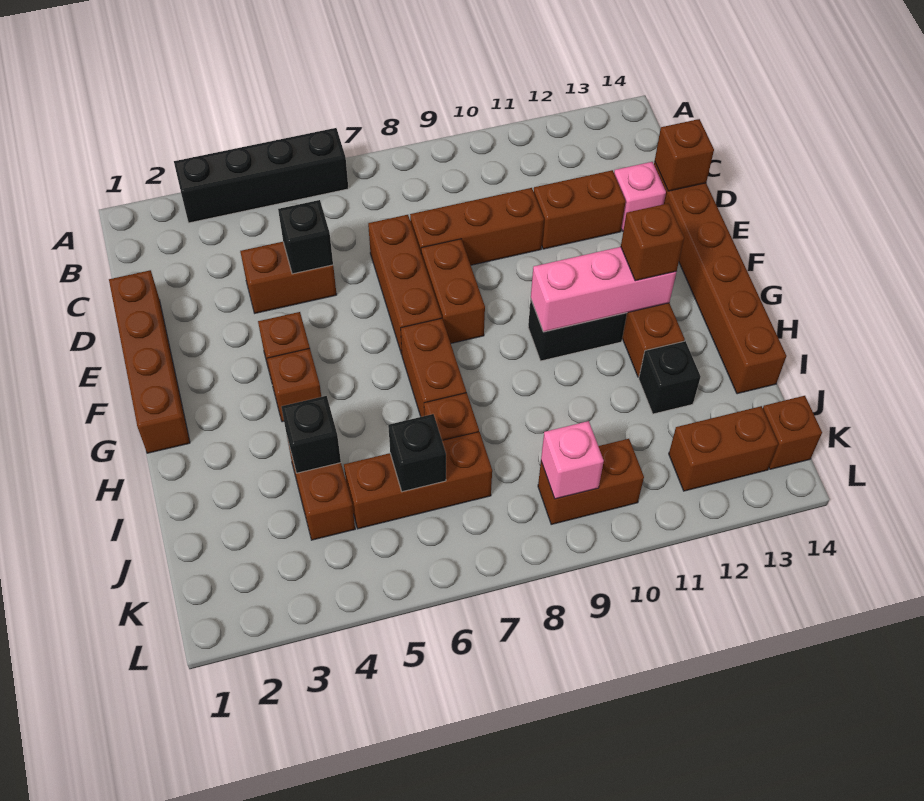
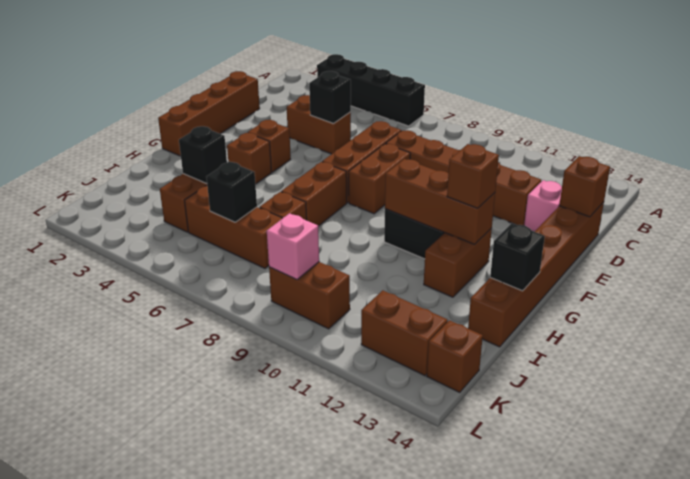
pink brick G10:G12 level 2 -> brown brick G10:G12 level 2
black brick I12 level 1 -> black brick H14 level 2

